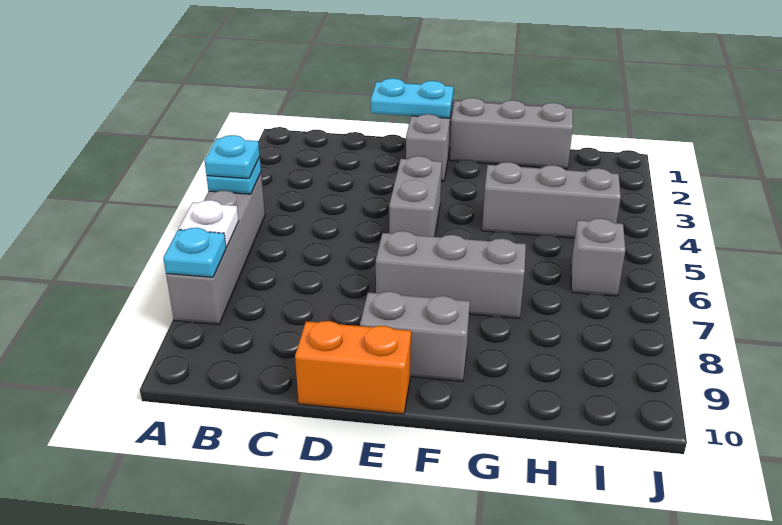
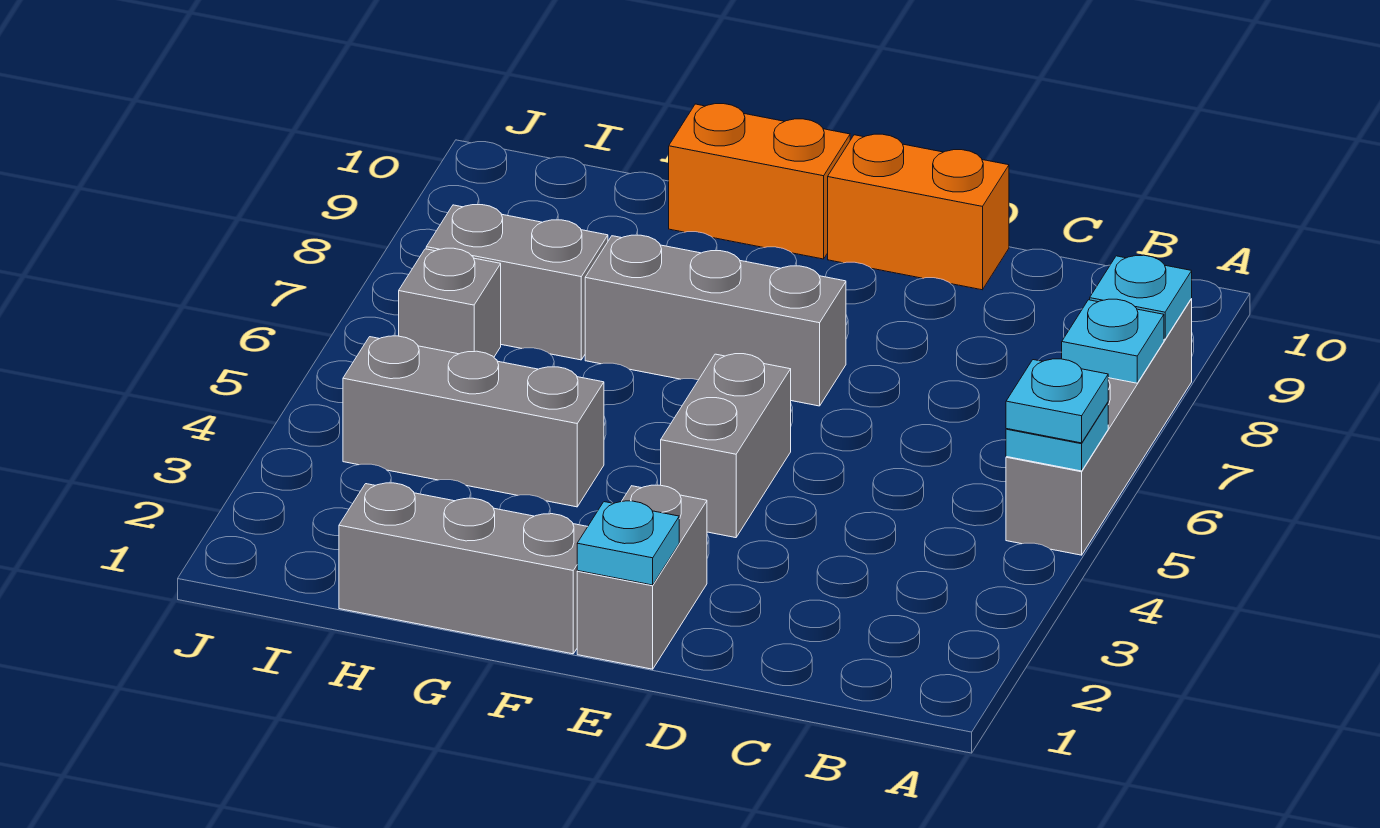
white plate A7 level 2 -> cyan plate A7 level 2
cyan plate D1:E1 level 2 -> cyan plate E1 level 2
grey brick E9:F9 level 1 -> grey brick H7:I7 level 1
none -> orange brick F10:G10 level 1

